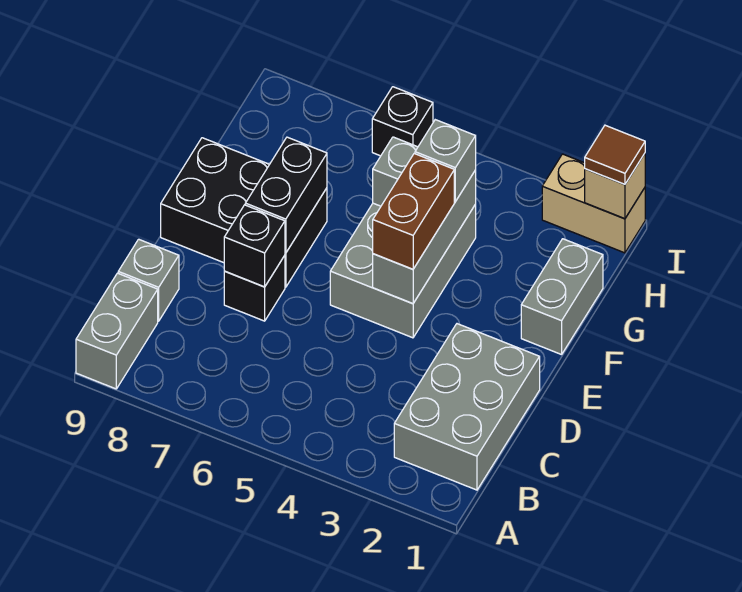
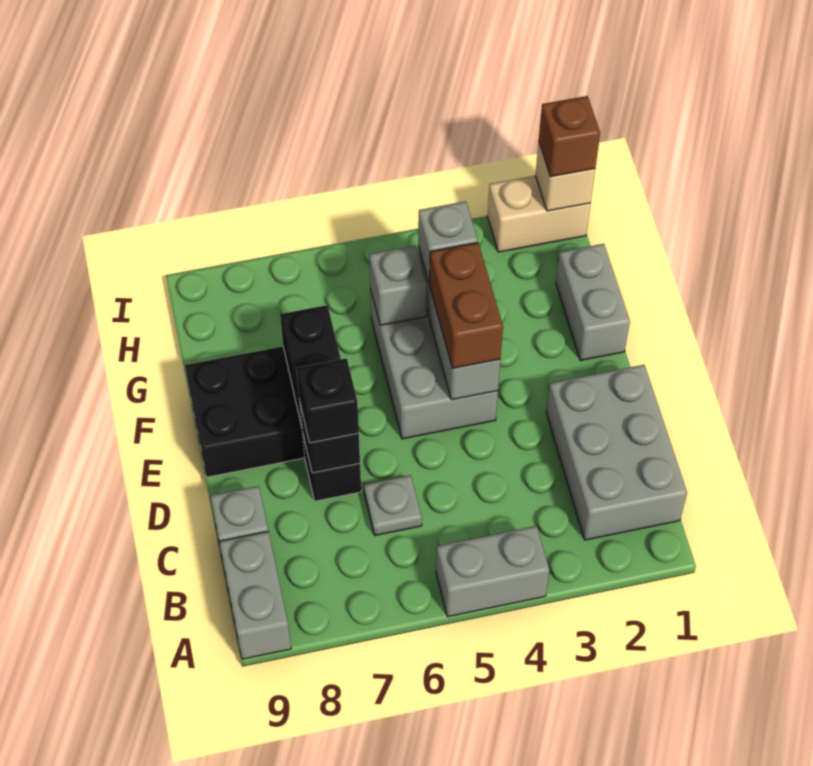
none -> grey brick A4:A5 level 1
none -> grey plate C6 level 1
brown tile I1 level 3 -> brown brick I1 level 3
black brick I6 level 1 -> black brick D7 level 3

